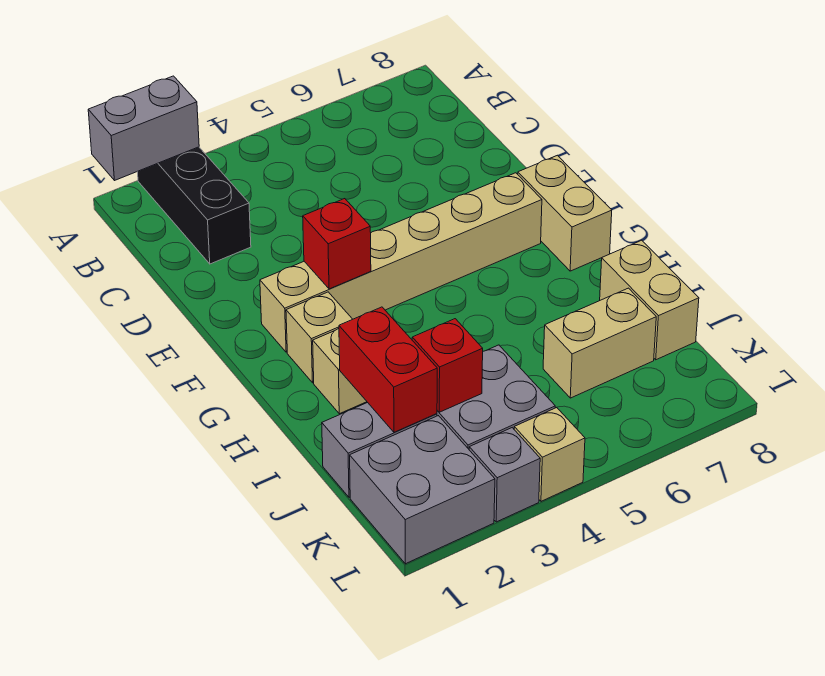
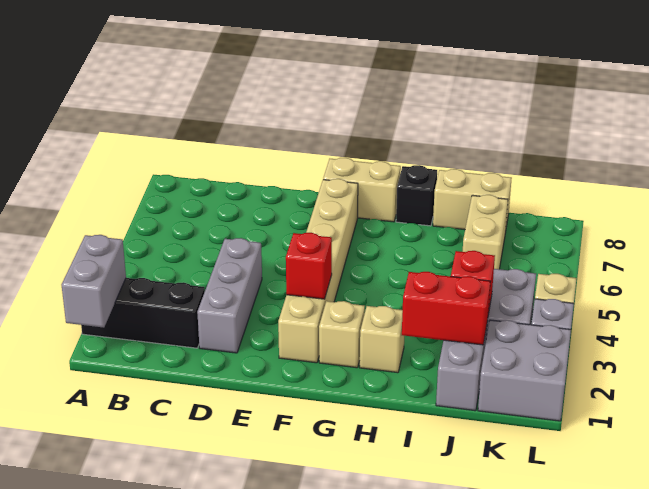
none -> grey brick D2:D4 level 1
none -> black brick H8 level 1

